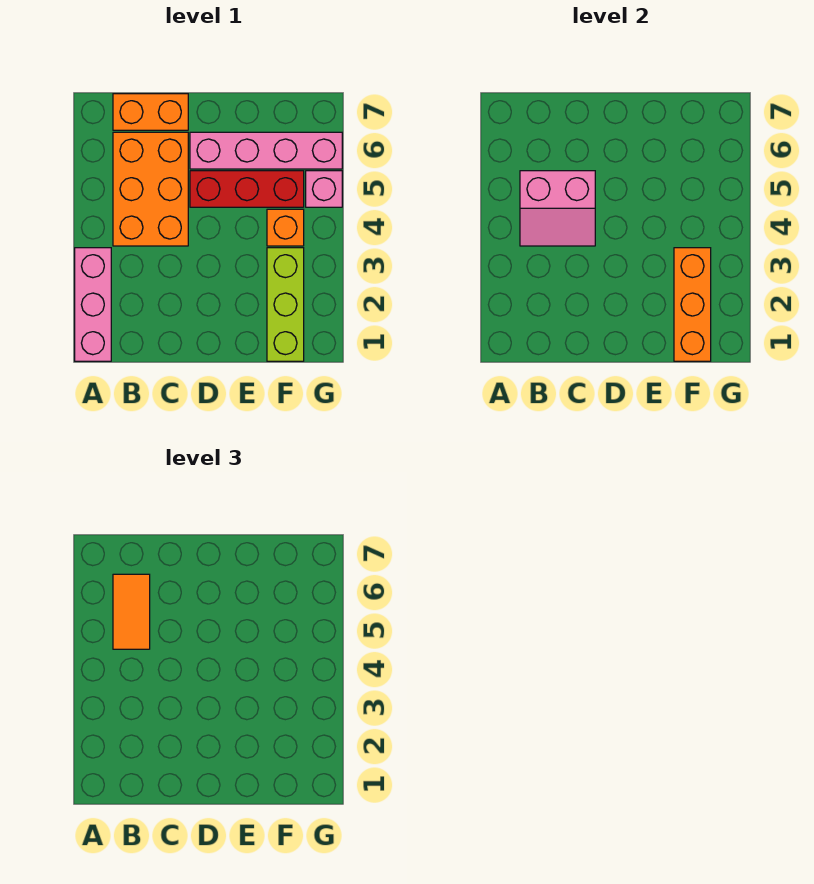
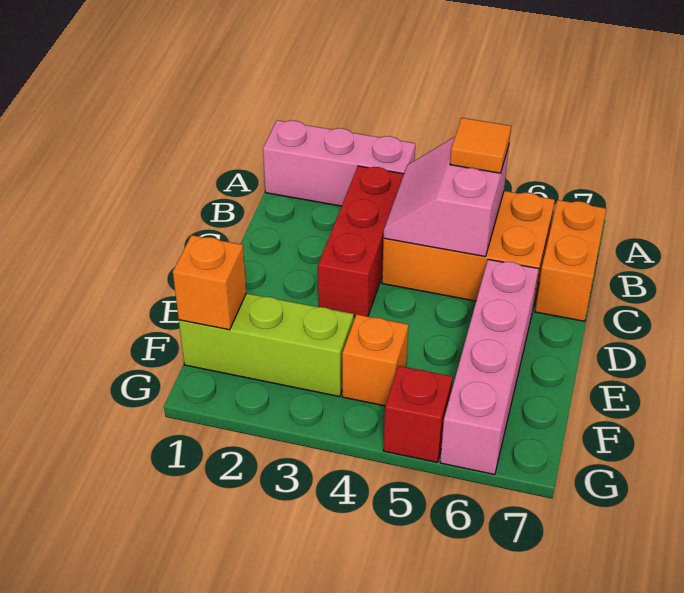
orange tile B5:B6 level 3 -> orange tile B5 level 3
red brick D5:F5 level 1 -> red brick B3:D3 level 1
orange brick F1:F3 level 2 -> orange brick F1 level 2
pink brick G5 level 1 -> red brick G5 level 1

